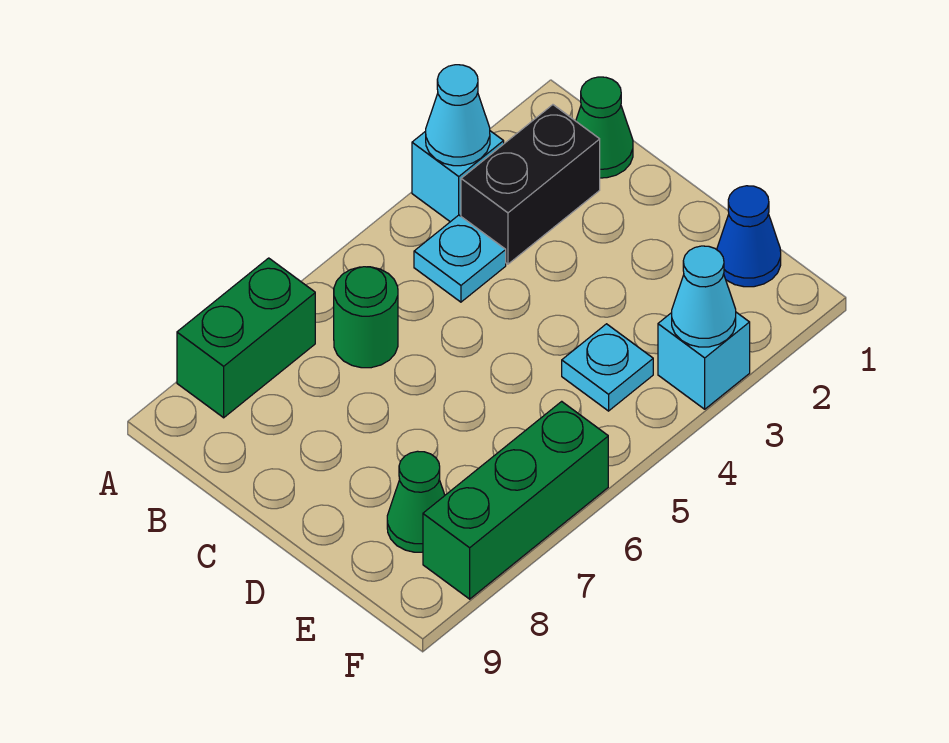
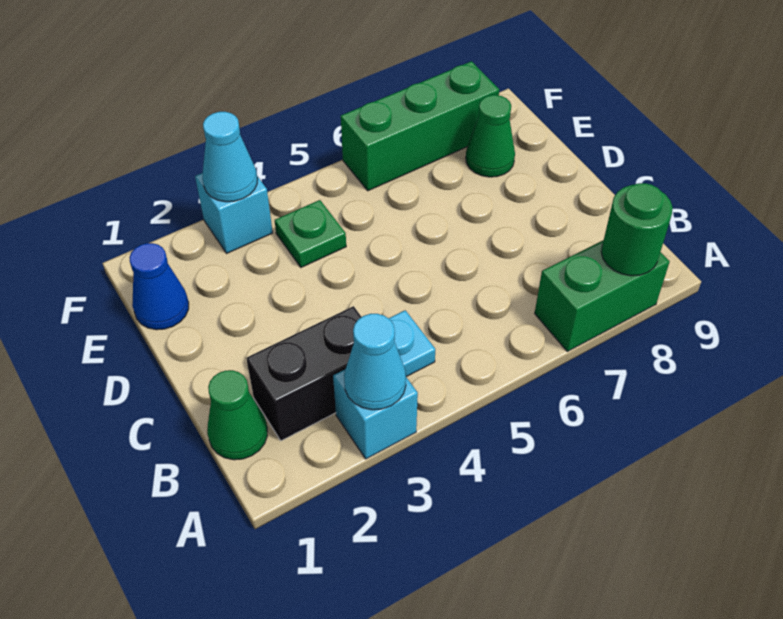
green round brick B6 level 1 -> green round brick A8 level 2
cyan plate E4 level 1 -> green plate E4 level 1

